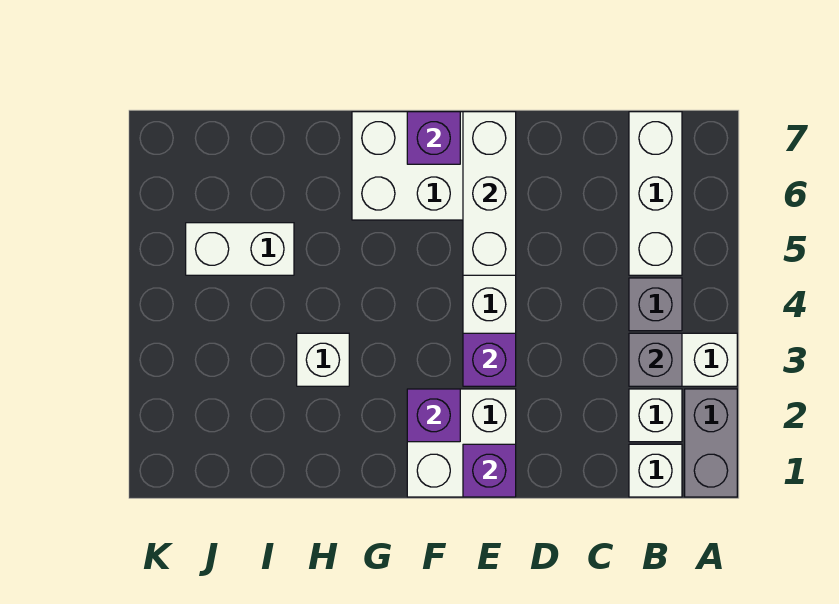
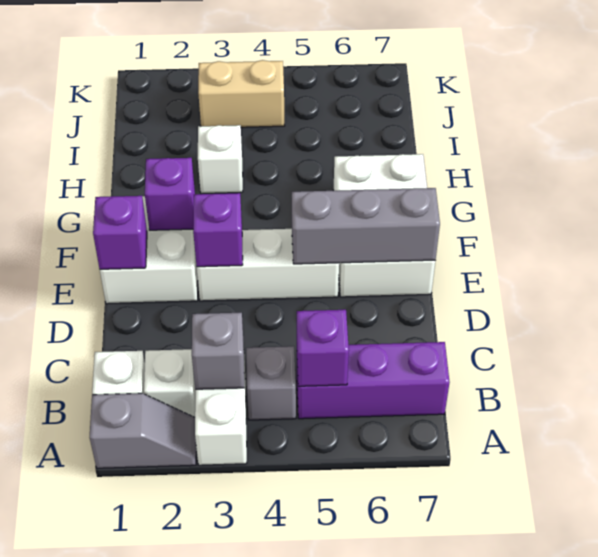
grey brick A1:A2 level 1 -> grey slope A1:A2 level 1 top 1
white brick B5:B7 level 1 -> purple brick B5:B7 level 1
white brick E5:E7 level 2 -> grey brick E5:E7 level 2
purple brick F7 level 2 -> purple brick B5 level 2
white brick I5:J5 level 1 -> none
none -> tan brick J3:J4 level 1

